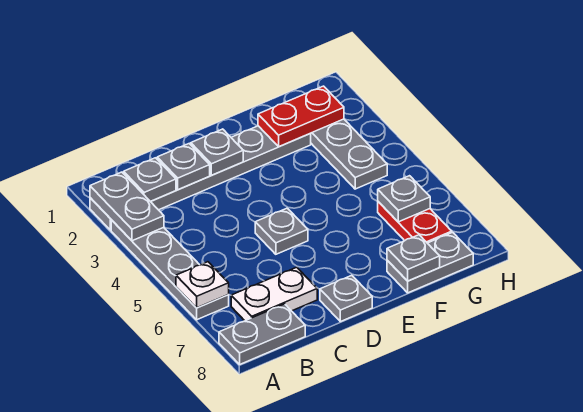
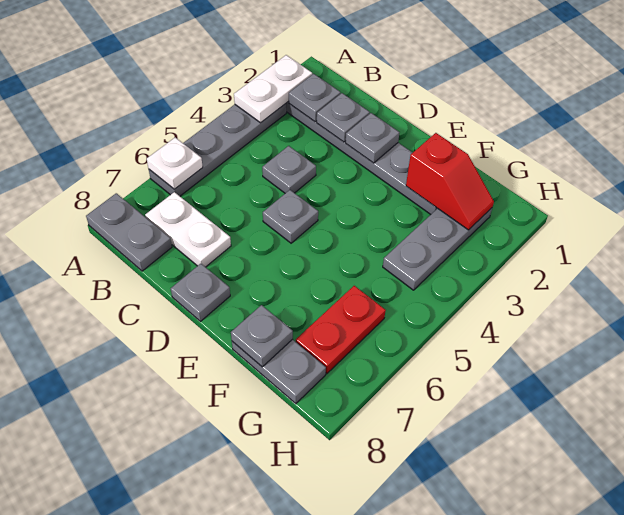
grey plate A2:A3 level 2 -> white plate A2:A3 level 2
red plate F2:G2 level 2 -> red slope F2:G2 level 2 top F
grey plate G6 level 2 -> grey plate C4 level 1

